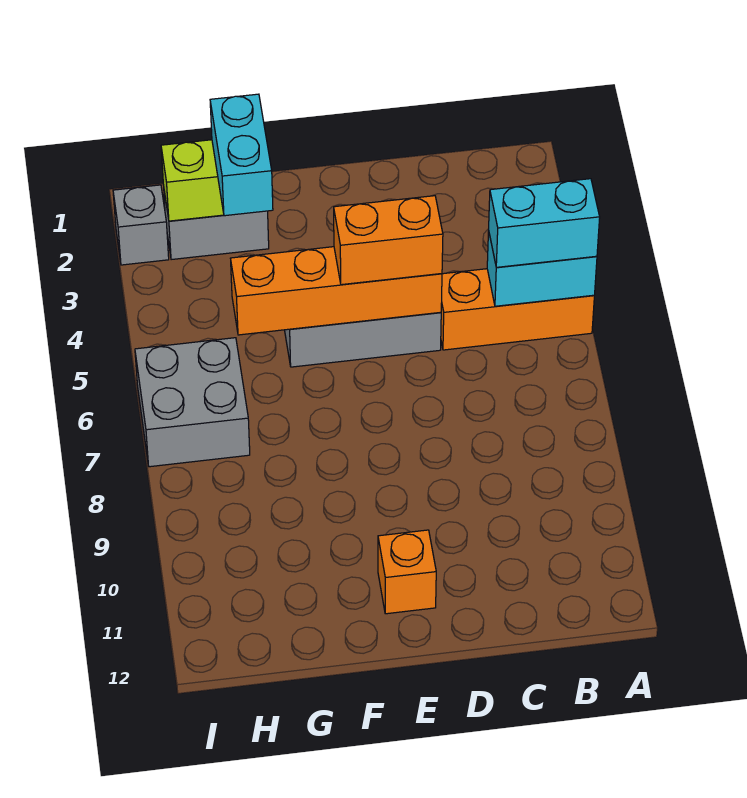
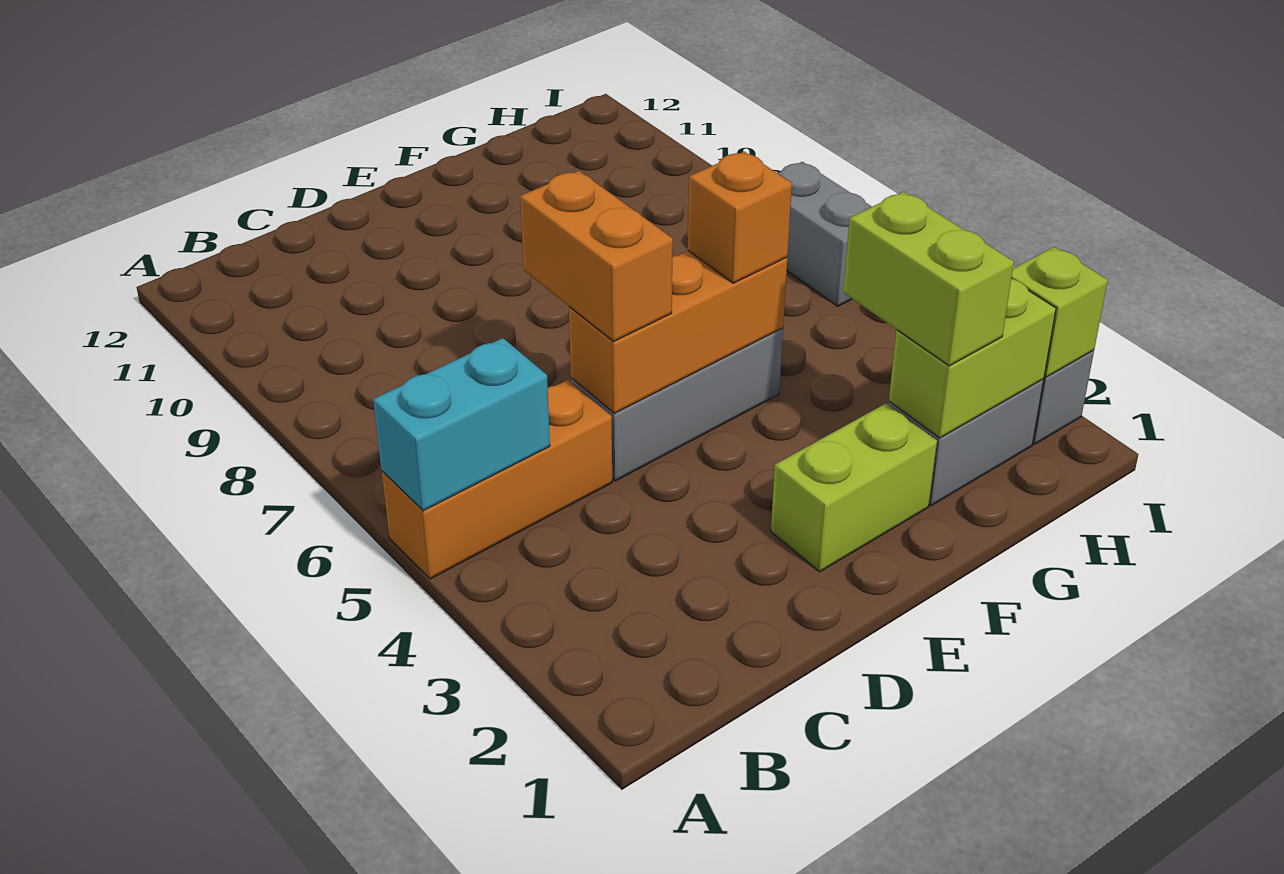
cyan brick A5:B5 level 3 -> none
orange brick D5:G5 level 2 -> orange brick D5:F5 level 2
orange brick D5:E5 level 3 -> orange brick D5:D6 level 3
none -> lime brick E2:F2 level 1
orange brick E11 level 1 -> orange brick F5 level 3
cyan brick G2:G3 level 3 -> lime brick G2:G3 level 3
grey brick H6:I7 level 1 -> grey brick I6:I7 level 1
none -> lime brick I2 level 2

